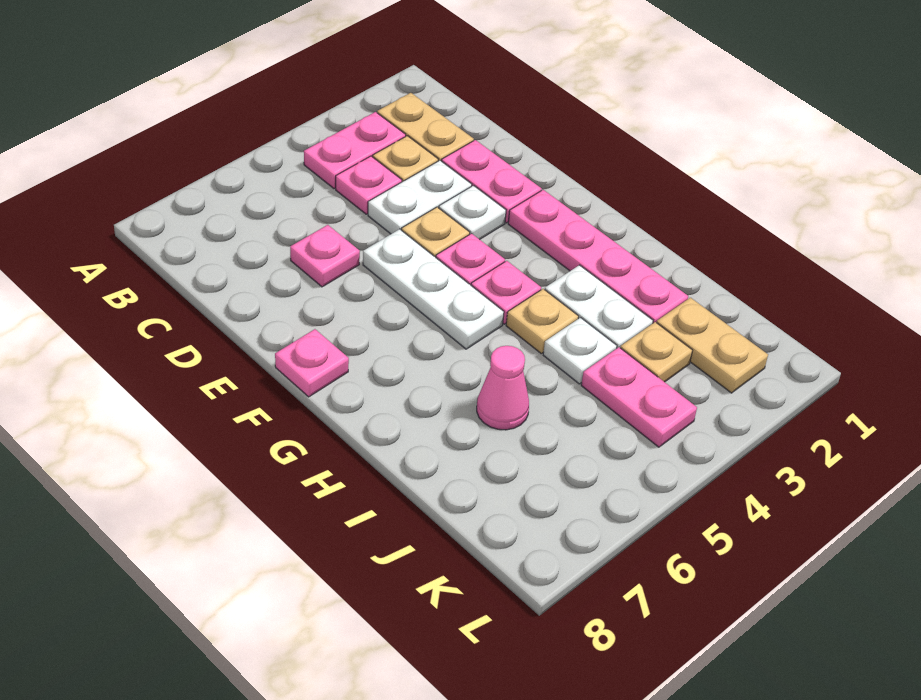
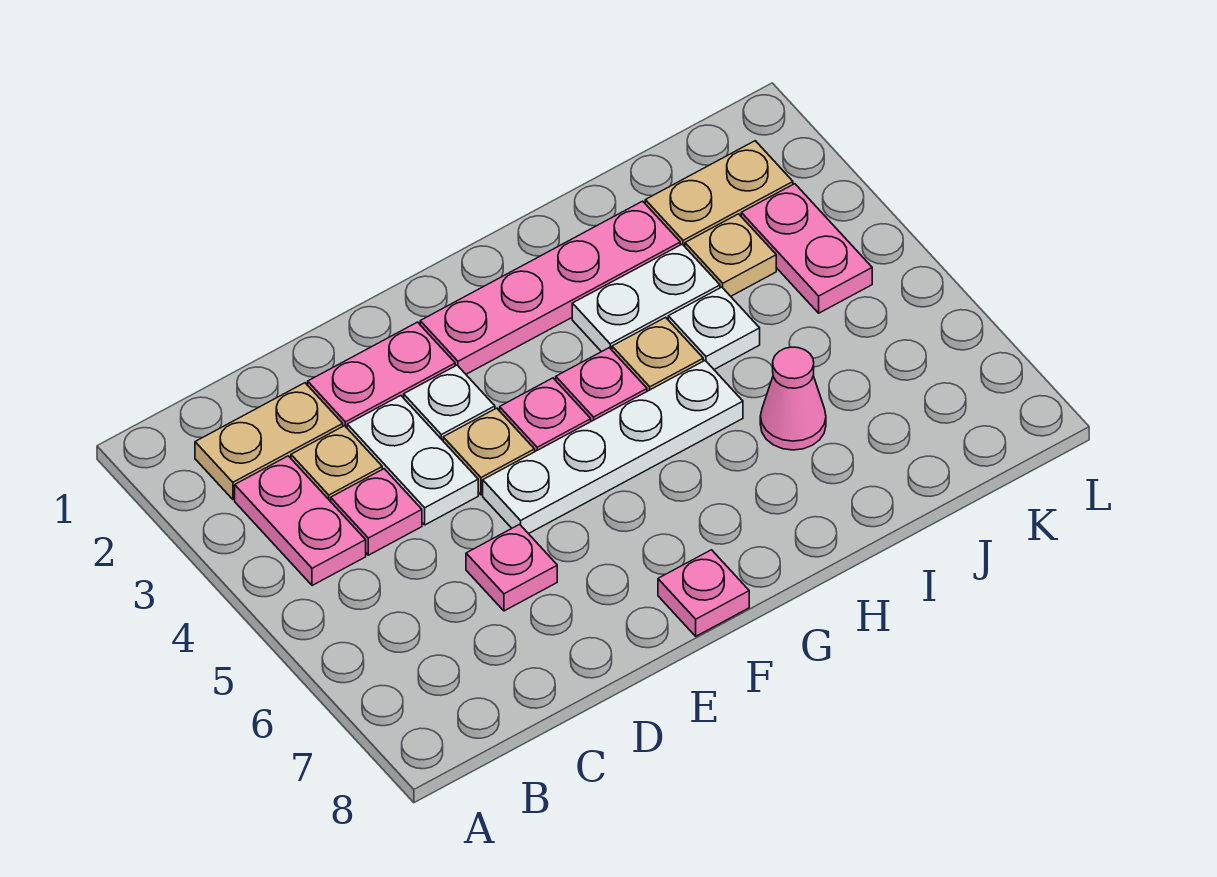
white plate E5:G5 level 1 -> white plate E5:H5 level 1
pink plate J4:K4 level 1 -> pink plate K3:K4 level 1

